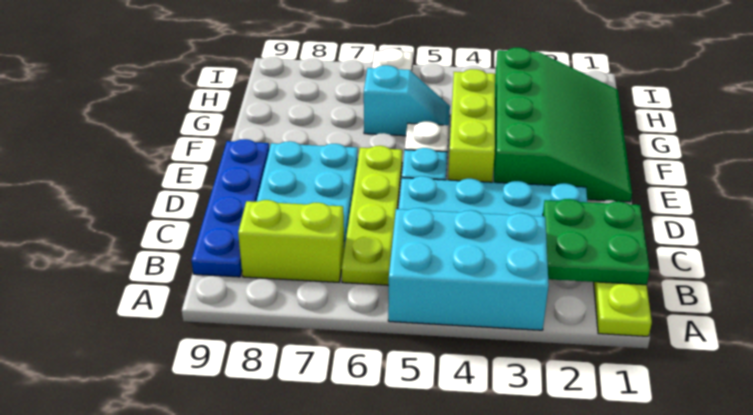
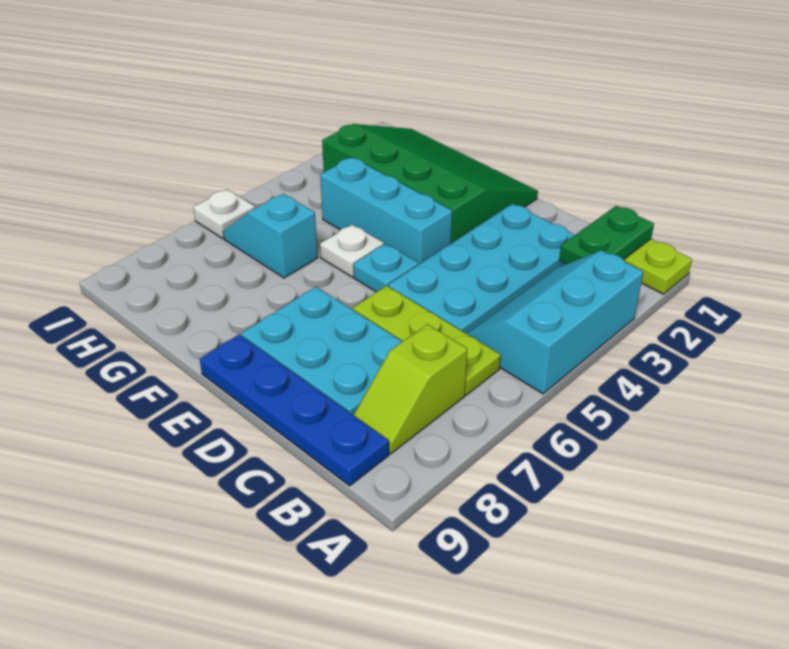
cyan brick A3:B5 level 1 -> cyan slope A3:B5 level 1 top A
green plate B1:C2 level 2 -> green plate B1:B2 level 2
lime plate B6:E6 level 1 -> lime plate B6:D6 level 1
lime brick B7:B8 level 1 -> lime slope B7:B8 level 1 top 7
lime brick E4:G4 level 1 -> cyan brick E4:G4 level 1
cyan slope G5:G6 level 1 top 6 -> cyan slope G6:H6 level 1 top G

